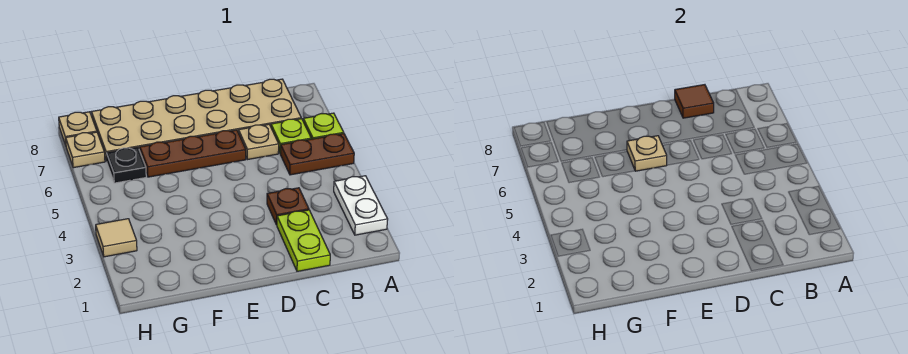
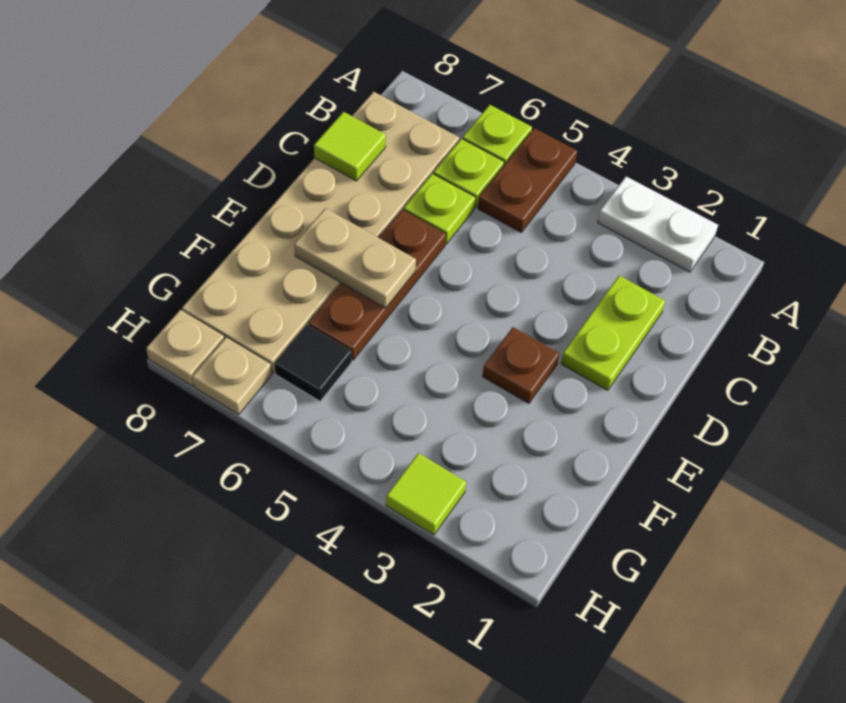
lime plate C1:C2 level 1 -> lime plate C2:D2 level 1
brown plate C3 level 1 -> brown plate E3 level 1
tan plate C6 level 1 -> lime plate C6 level 1
brown tile C8 level 2 -> lime tile C8 level 2
tan plate E6 level 2 -> tan plate E6:E7 level 2
black plate G6 level 1 -> black tile G6 level 1
tan tile H3 level 1 -> lime tile H3 level 1

